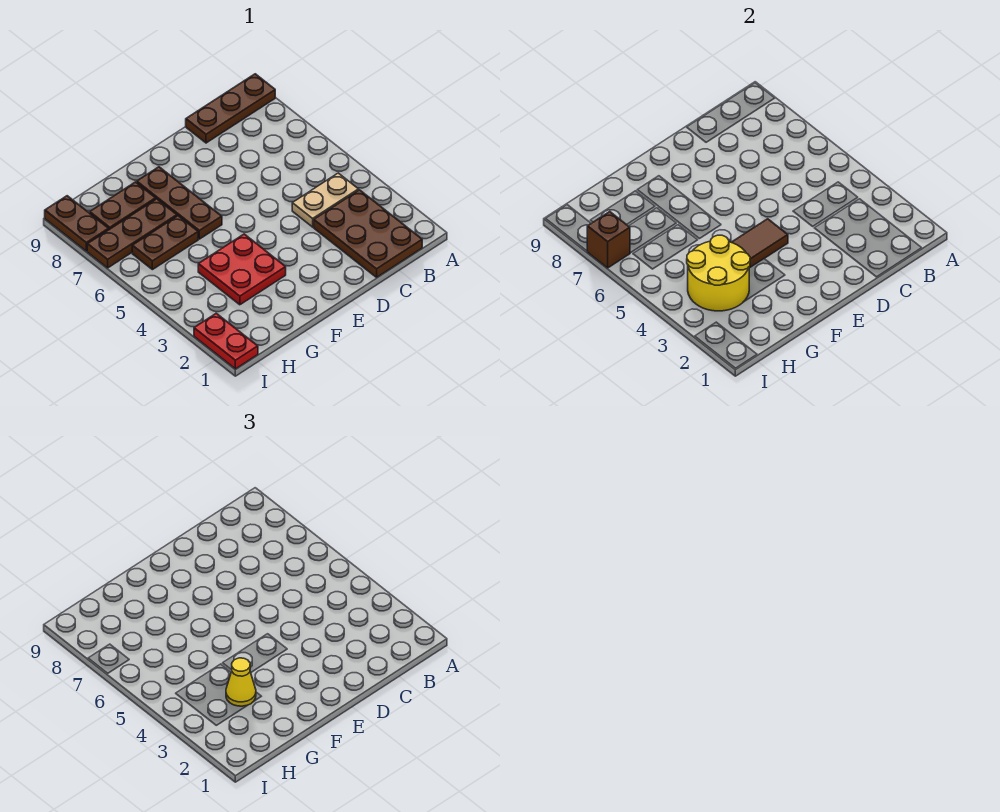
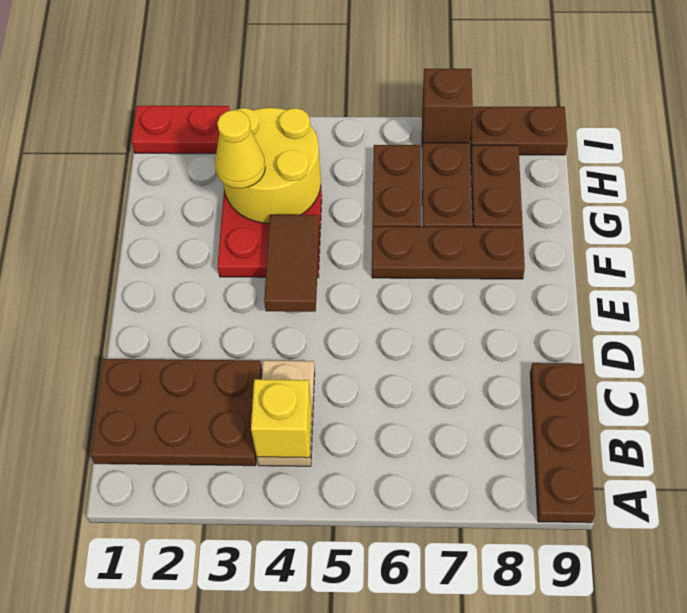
none -> yellow brick B4 level 2

